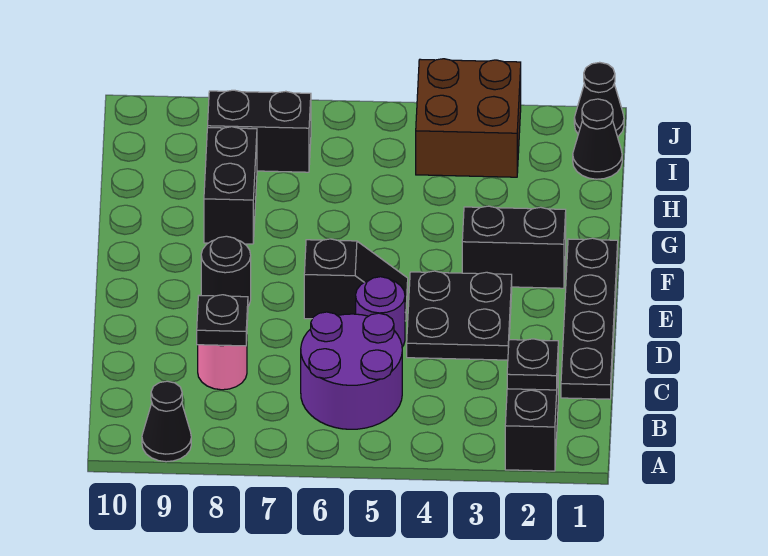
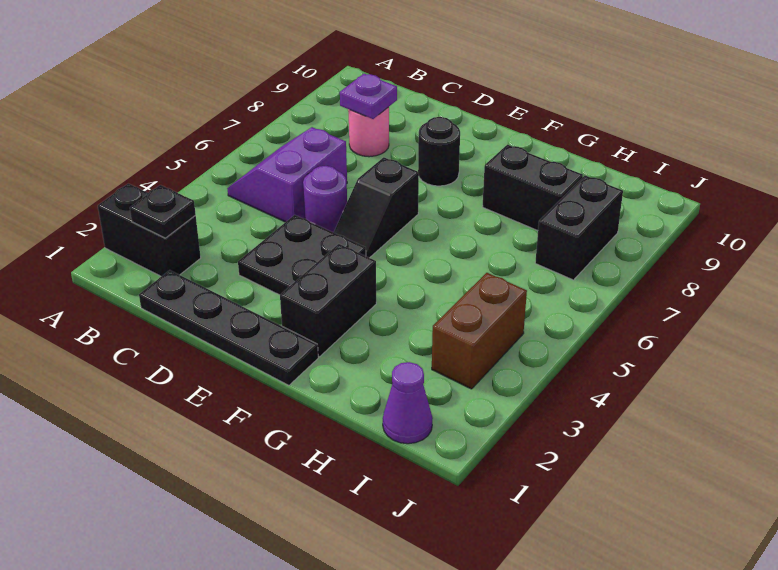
black cone A9 level 1 -> none
purple round brick B5:C6 level 1 -> purple slope B5:C6 level 1 top C
black plate C8 level 2 -> purple plate C8 level 2
black cone I1 level 1 -> purple cone I1 level 1
brown brick I3:J4 level 1 -> brown brick I3:I4 level 1
black cone J1 level 1 -> none

